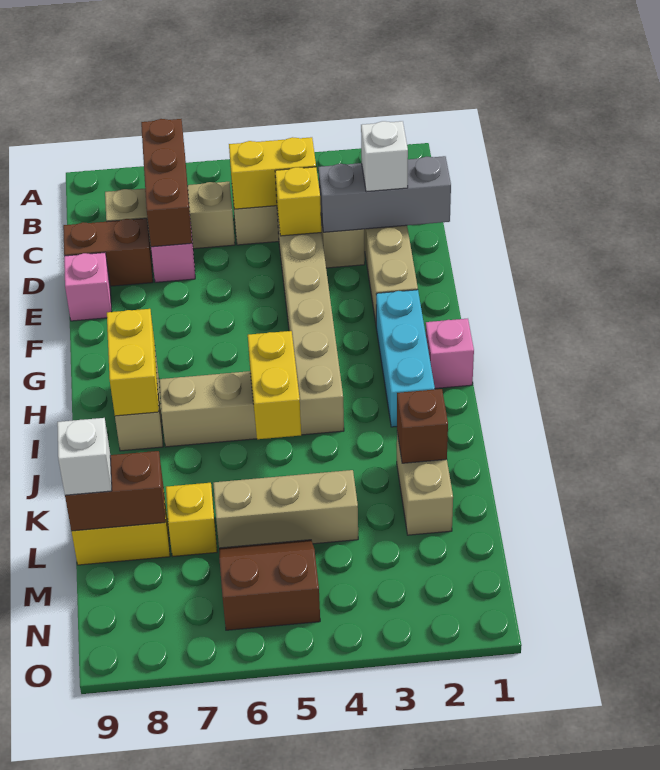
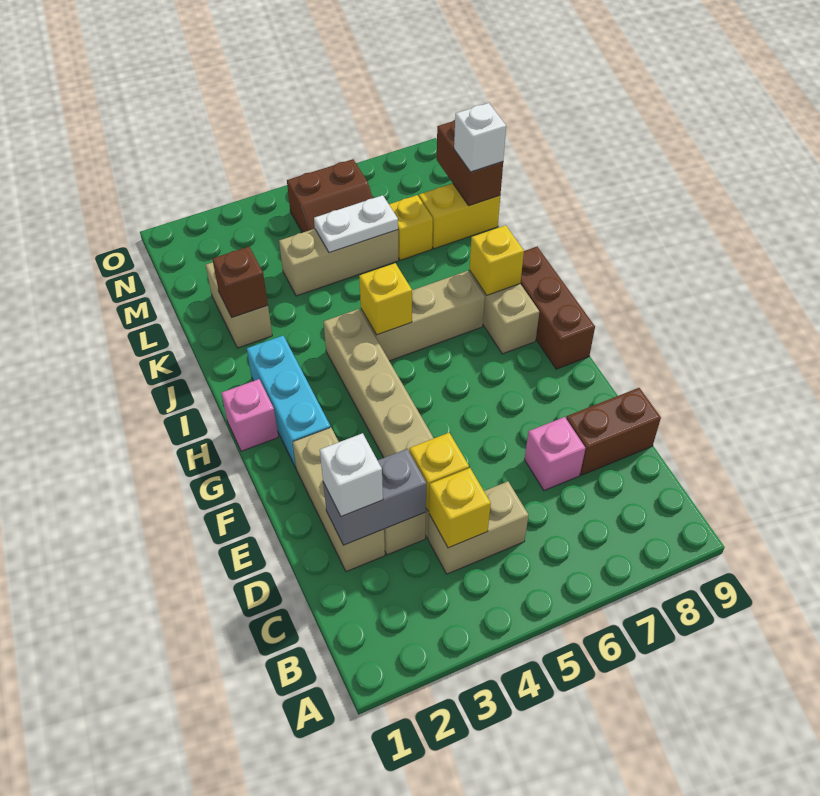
brown brick B7:D7 level 2 -> brown brick G9:I9 level 1
yellow brick C4:C5 level 2 -> yellow brick C4 level 2
tan brick C6:C8 level 1 -> none
grey brick D1:D3 level 2 -> grey brick D2:D3 level 2
pink brick E9 level 1 -> none
yellow brick H8:I8 level 2 -> yellow brick I8 level 2
yellow brick I5:J5 level 2 -> yellow brick I5 level 2
none -> white plate L5:L6 level 2
brown brick L8:L9 level 2 -> brown brick L9:M9 level 2

